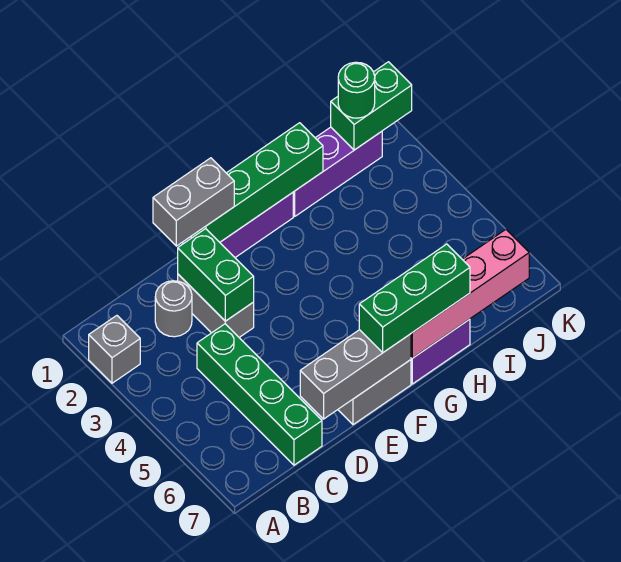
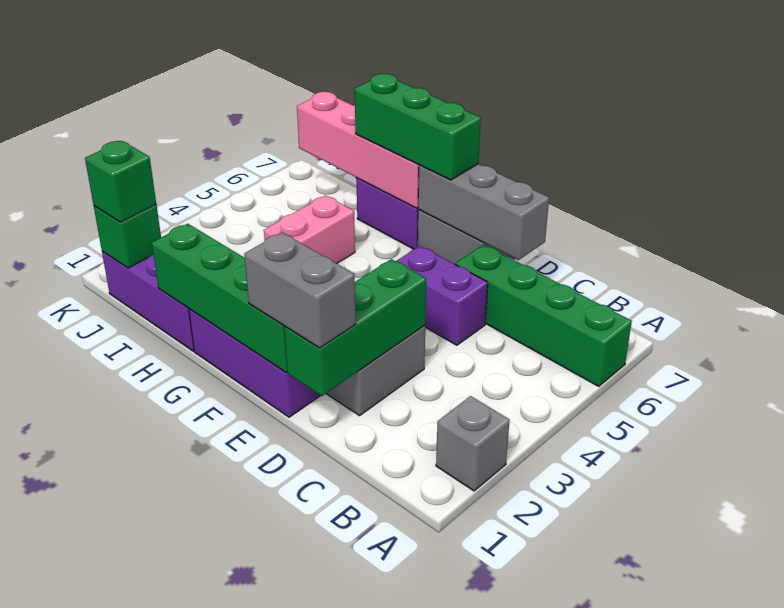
grey round brick C2 level 1 -> none
green brick C4:C7 level 1 -> green brick A6:D6 level 1
green brick D2:D3 level 2 -> green brick D1:D3 level 2
none -> purple brick D5:E5 level 1
none -> pink brick H4:H5 level 1
green brick J1:K1 level 2 -> green brick J1 level 2
green round brick J1 level 3 -> green brick J1 level 3

